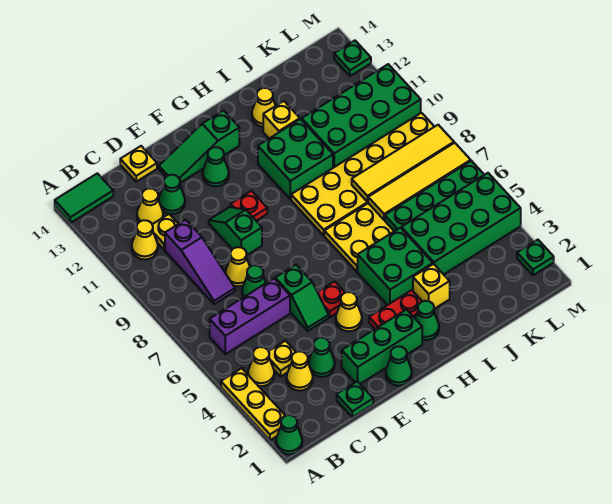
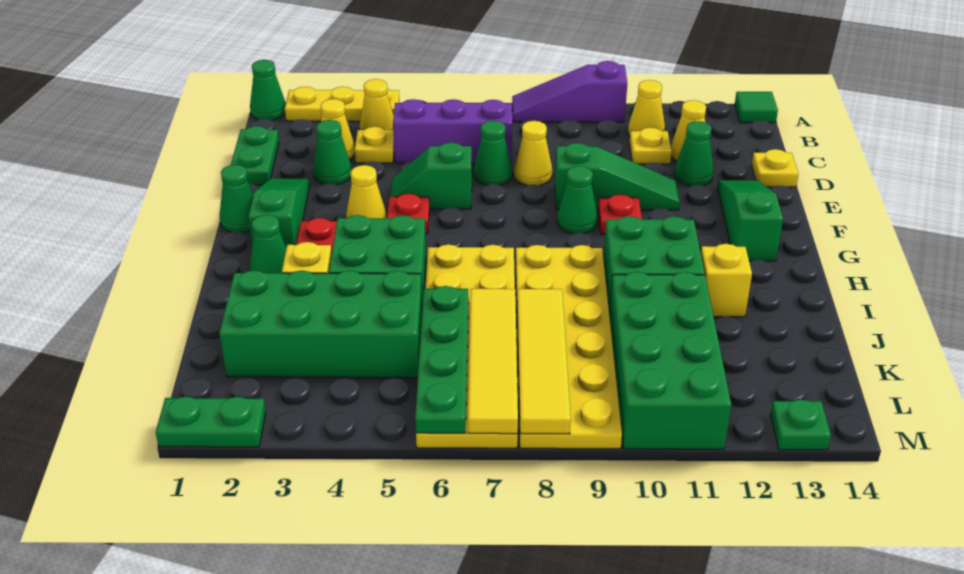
green tile A14:B14 level 1 -> green tile A14 level 1
purple brick B6:D6 level 1 -> purple brick C5:C7 level 1
purple slope C8:C10 level 1 top 10 -> purple slope A8:A10 level 1 top 10
green plate D1 level 1 -> green plate C1:D1 level 1
green brick E2:G2 level 1 -> green slope E2:G2 level 1 top G
green slope E9:E10 level 1 top 9 -> green slope E9:E11 level 1 top 9
green cone F12 level 1 -> green cone F9 level 1
yellow cone I13 level 1 -> none
green brick J4:M5 level 1 -> green brick J2:K5 level 1
green plate M2 level 1 -> green plate M1:M2 level 1

